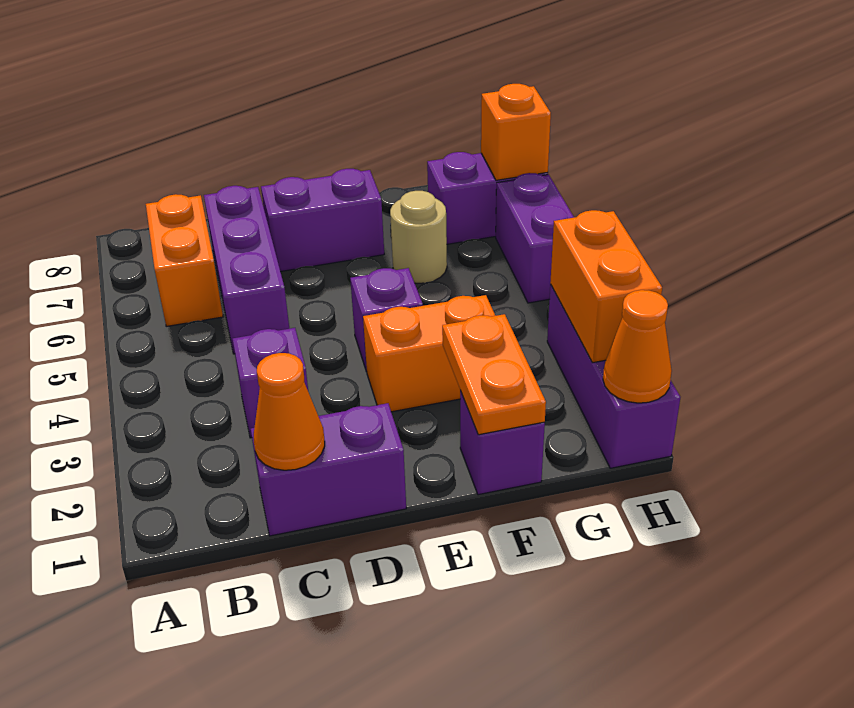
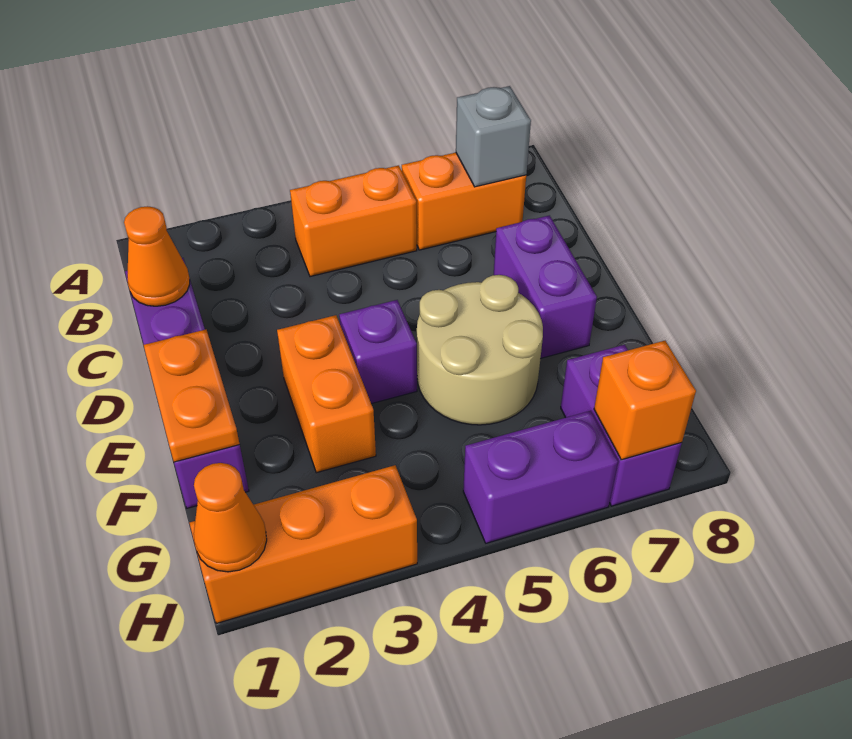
none -> grey brick B7 level 2
purple brick C3 level 1 -> none
purple brick C5:C7 level 1 -> none
orange plate F1:F2 level 2 -> orange plate E1:F1 level 2
tan round brick F6 level 1 -> tan round brick E5:F6 level 1
purple brick H1:H3 level 1 -> orange brick H1:H3 level 1
orange brick H2:H3 level 2 -> orange brick B4:B5 level 1

